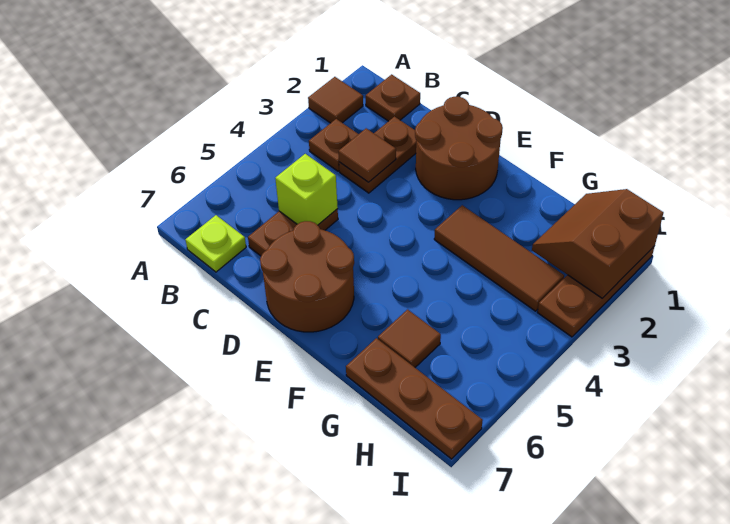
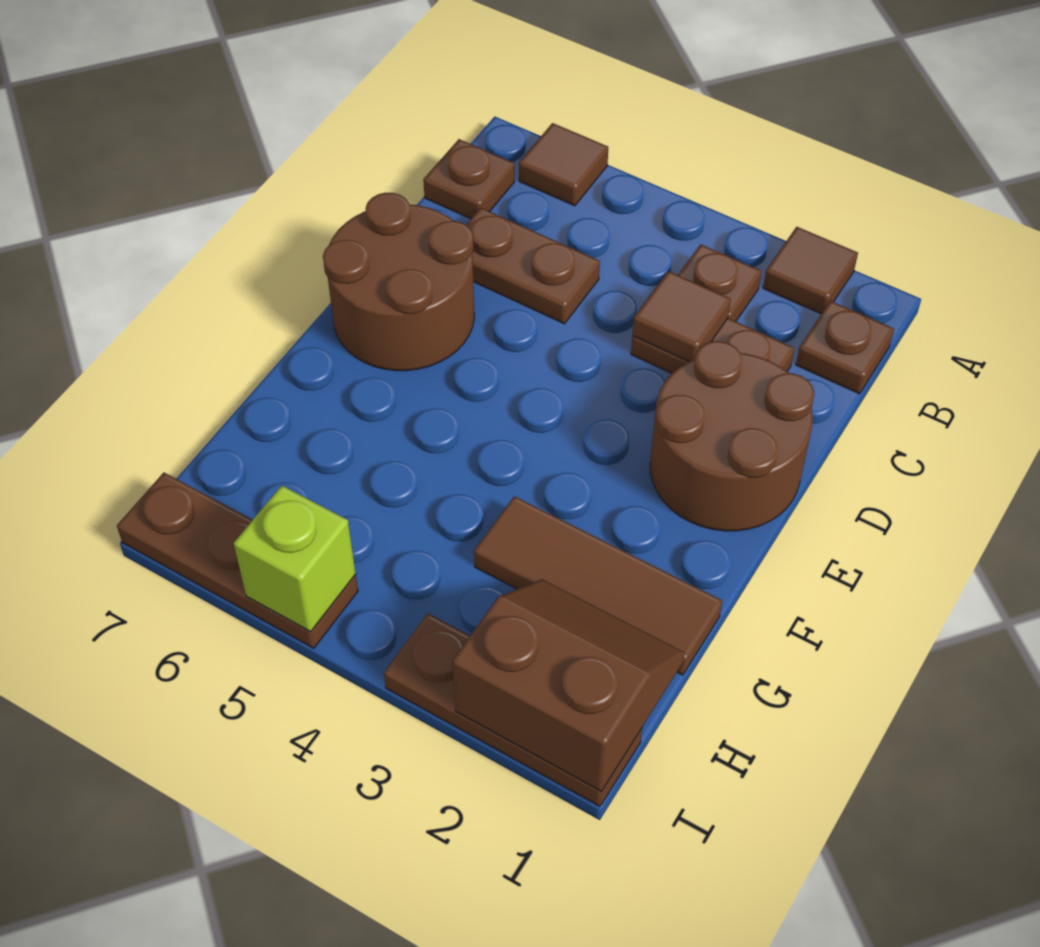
lime plate B7 level 1 -> brown plate B7 level 1
lime brick C5 level 2 -> lime brick I5 level 2
brown tile F3:H3 level 1 -> brown tile G1:G3 level 1
brown tile G6 level 1 -> brown tile A6 level 1
brown plate G7:I7 level 1 -> brown plate I5:I7 level 1

